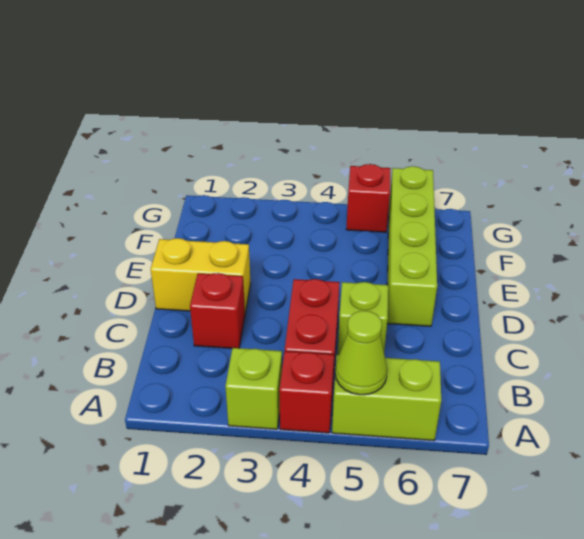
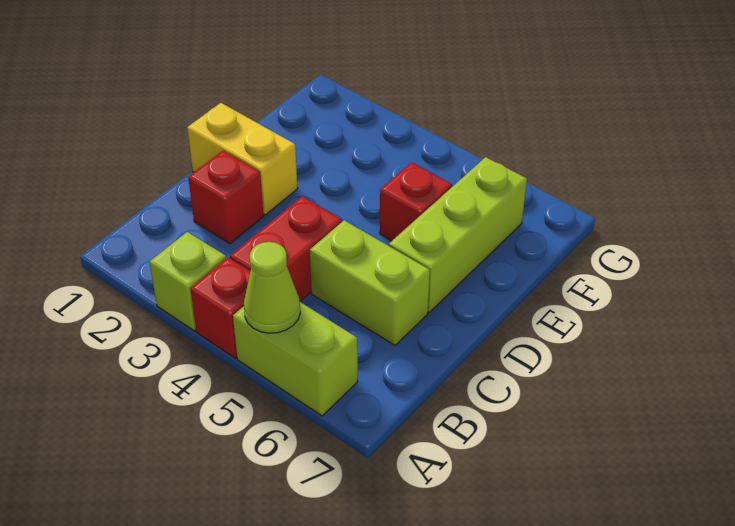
lime brick C5 level 1 -> lime brick C5:C6 level 1
lime brick D6:G6 level 1 -> lime brick D6:F6 level 1
red brick G5 level 1 -> red brick E5 level 1

